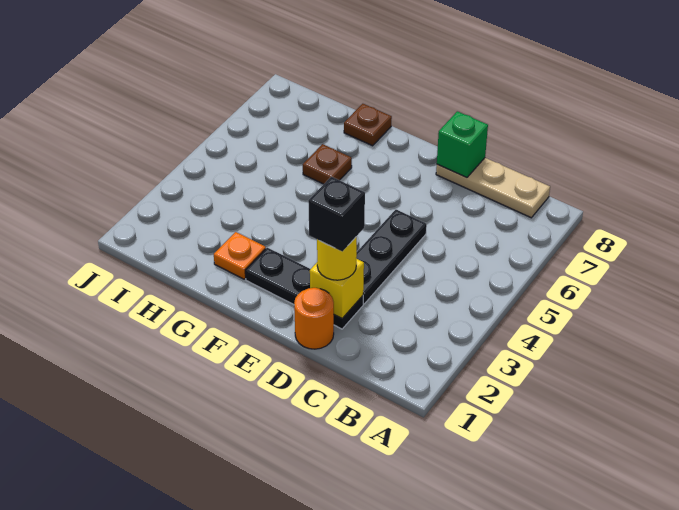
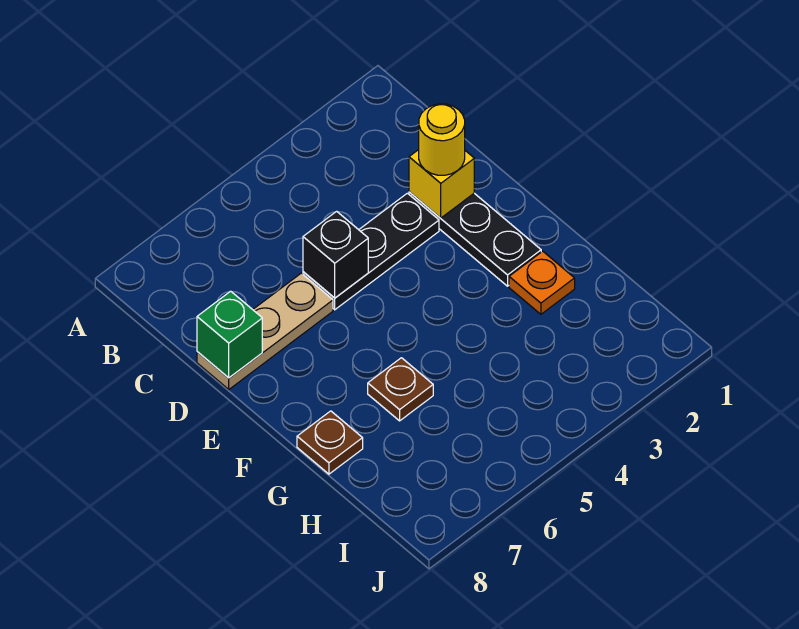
tan plate B8:D8 level 1 -> tan plate D6:D8 level 1
orange round brick D1 level 1 -> none
black brick D2 level 4 -> black brick D5 level 2

